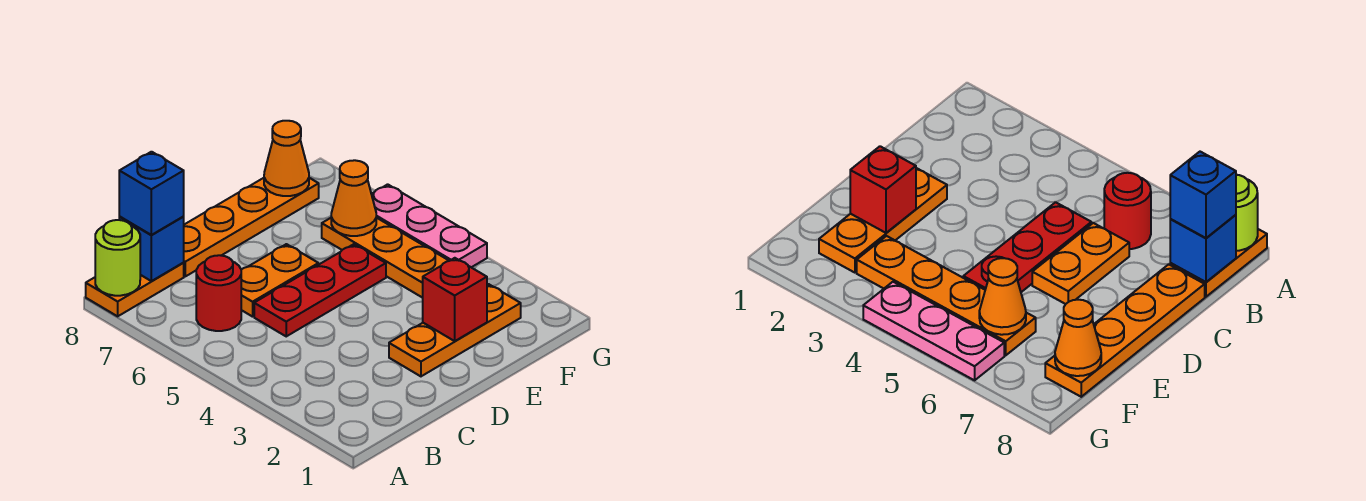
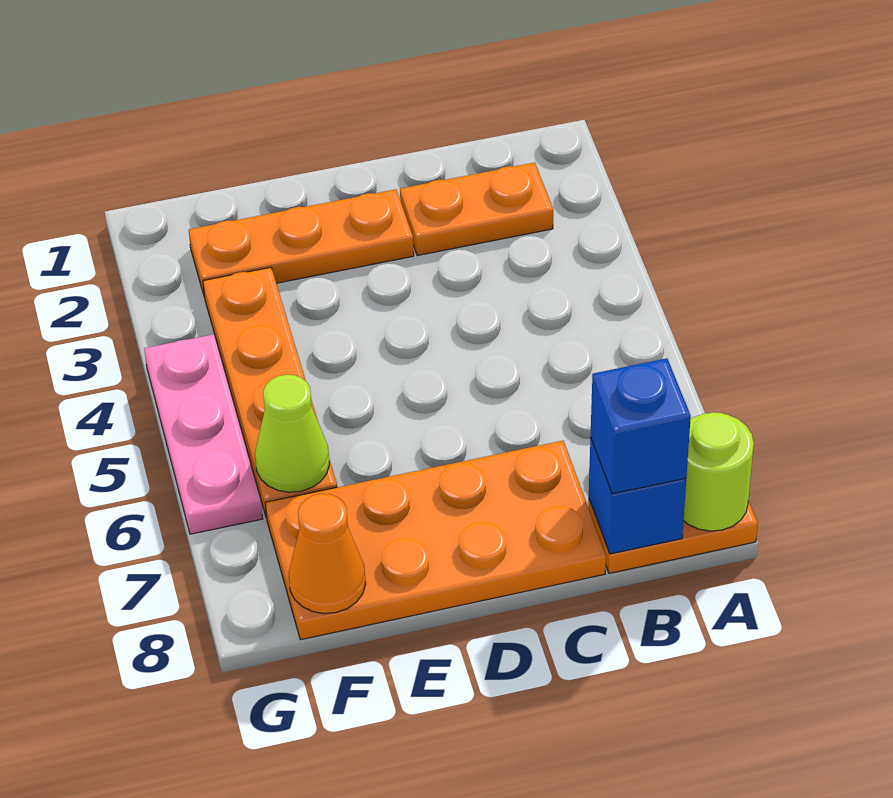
red round brick B6 level 1 -> none
red plate C5:E5 level 1 -> none
orange plate C6:D6 level 1 -> orange plate B2:C2 level 1
orange plate C8:F8 level 1 -> orange plate C7:F8 level 1
red brick E2 level 2 -> none
orange cone F6 level 2 -> lime cone F6 level 2

